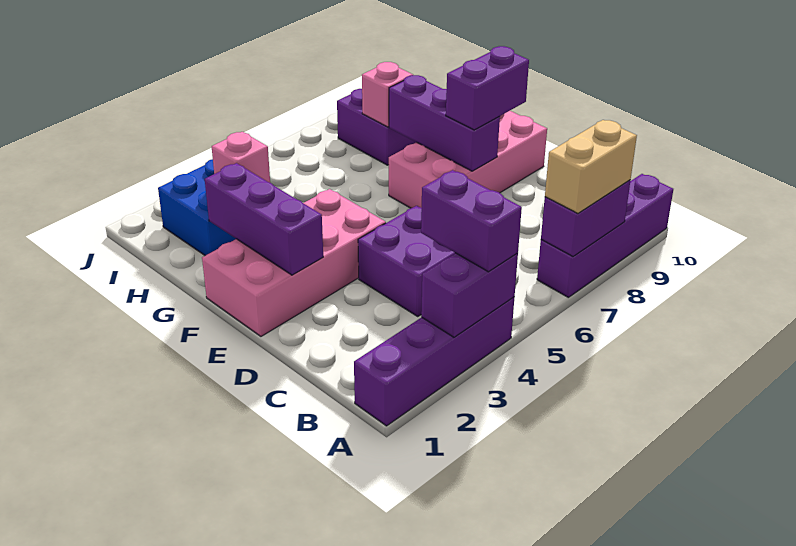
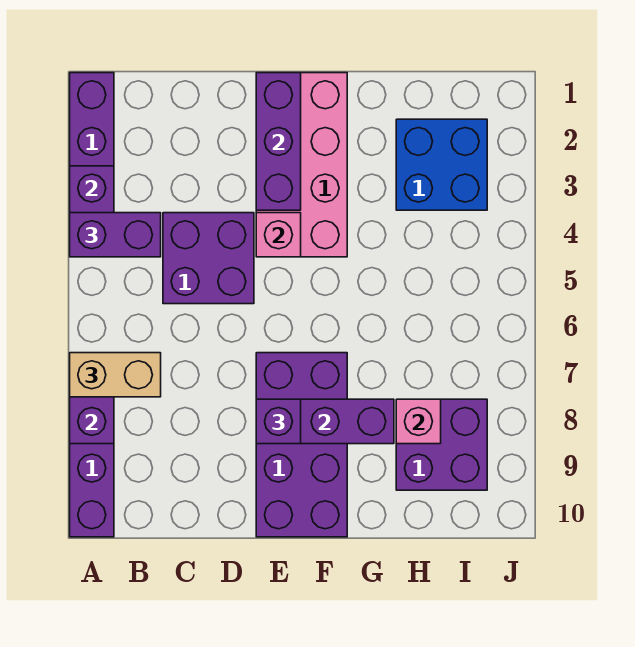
tan brick A7:A8 level 3 -> tan brick A7:B7 level 3
purple brick E2:G2 level 2 -> purple brick E1:E3 level 2
pink brick E7:F10 level 1 -> purple brick E7:F10 level 1
purple brick E8:E9 level 3 -> purple brick E8 level 3
pink brick H3 level 2 -> pink brick E4 level 2

